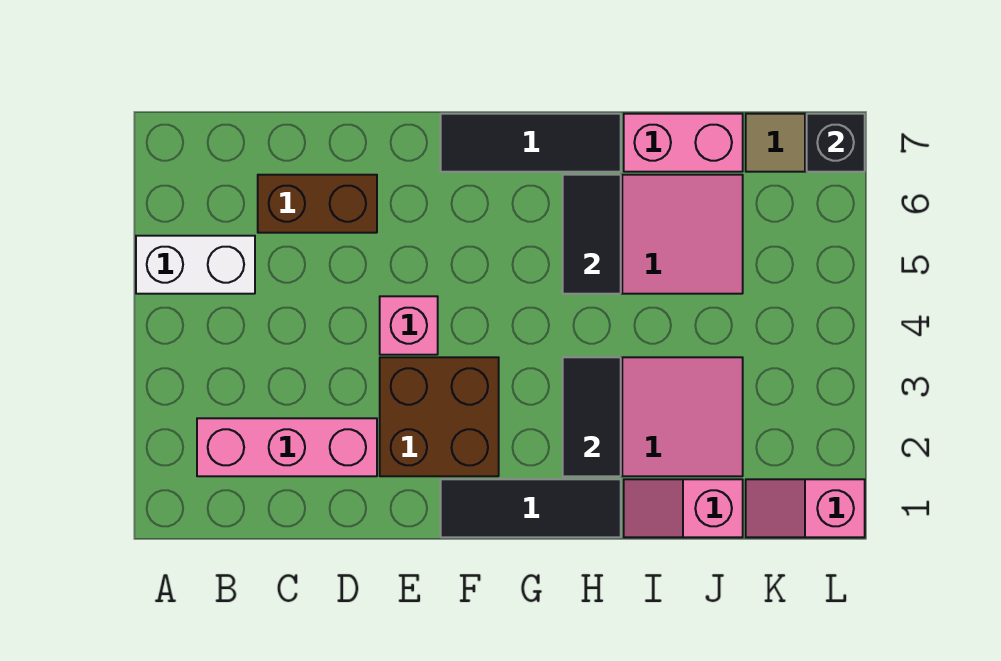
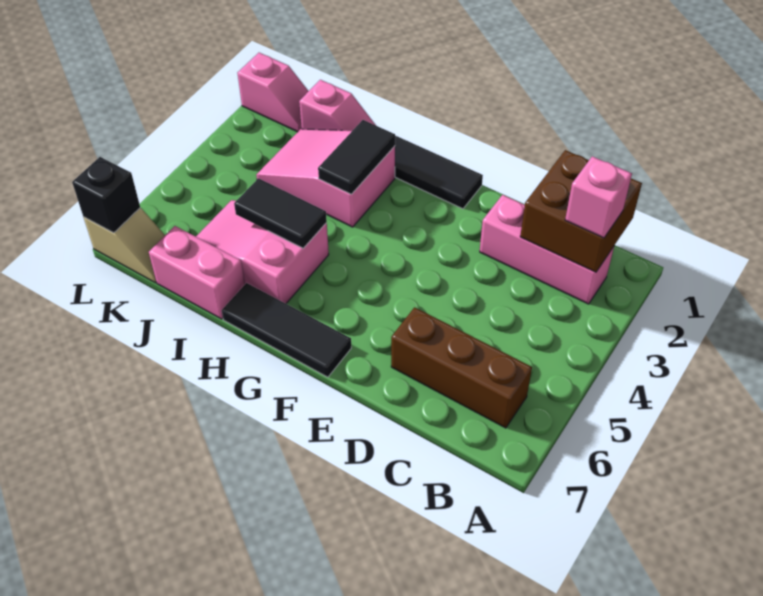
white brick A5:B5 level 1 -> none
brown brick C6:D6 level 1 -> brown brick B6:D6 level 1
brown brick E2:F3 level 1 -> brown brick B1:C2 level 2
pink brick E4 level 1 -> pink brick B2 level 3
black tile H5:H6 level 2 -> black tile H5:I5 level 2

